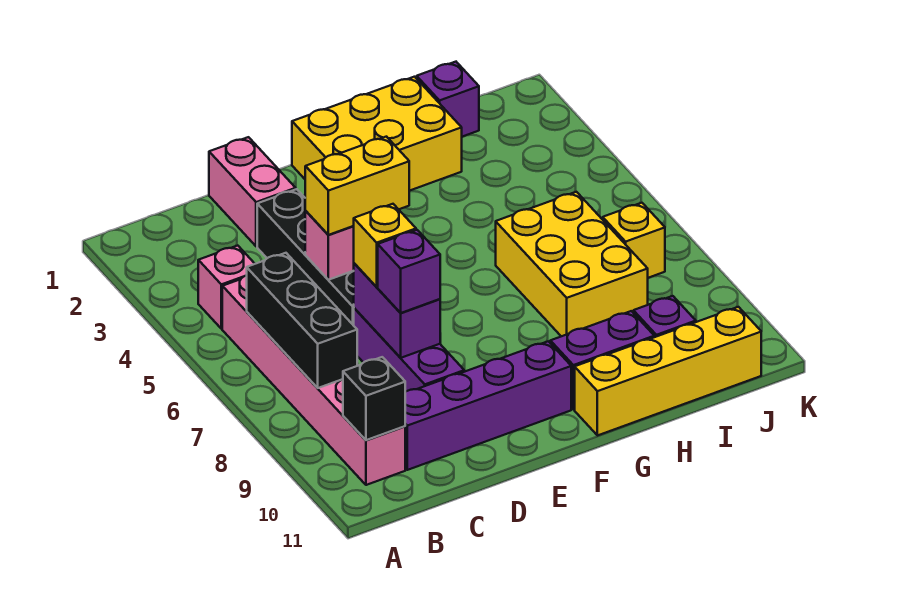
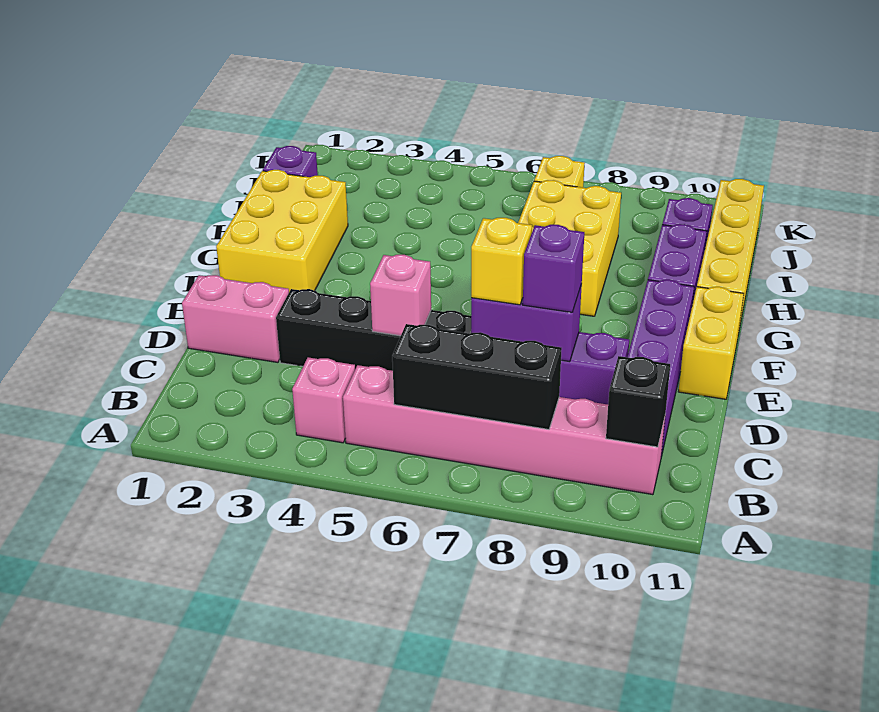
yellow brick D5:E5 level 3 -> yellow brick E11:F11 level 1
yellow brick H6:I8 level 1 -> yellow brick G7:I8 level 1

